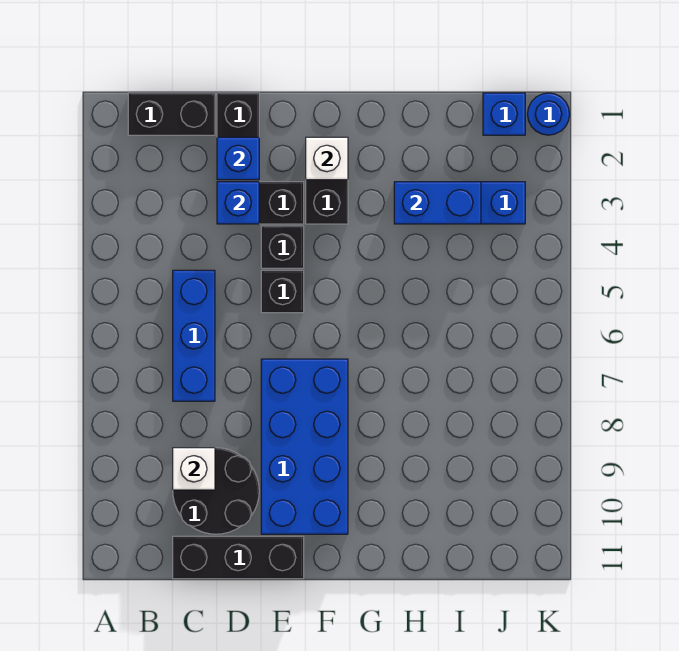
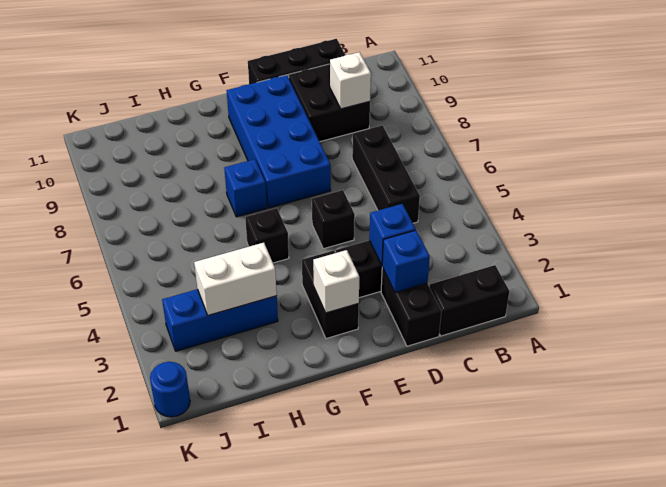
blue brick C5:C7 level 1 -> black brick C5:C7 level 1
black round brick C9:D10 level 1 -> black brick C9:D10 level 1
black brick E4 level 1 -> black brick G5 level 1
blue brick H3:I3 level 2 -> white brick H3:I3 level 2
blue brick J1 level 1 -> blue brick G7 level 1

